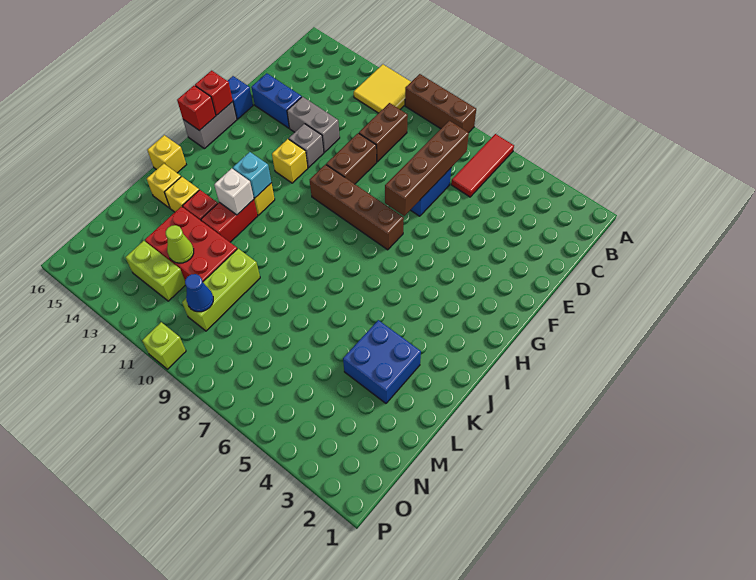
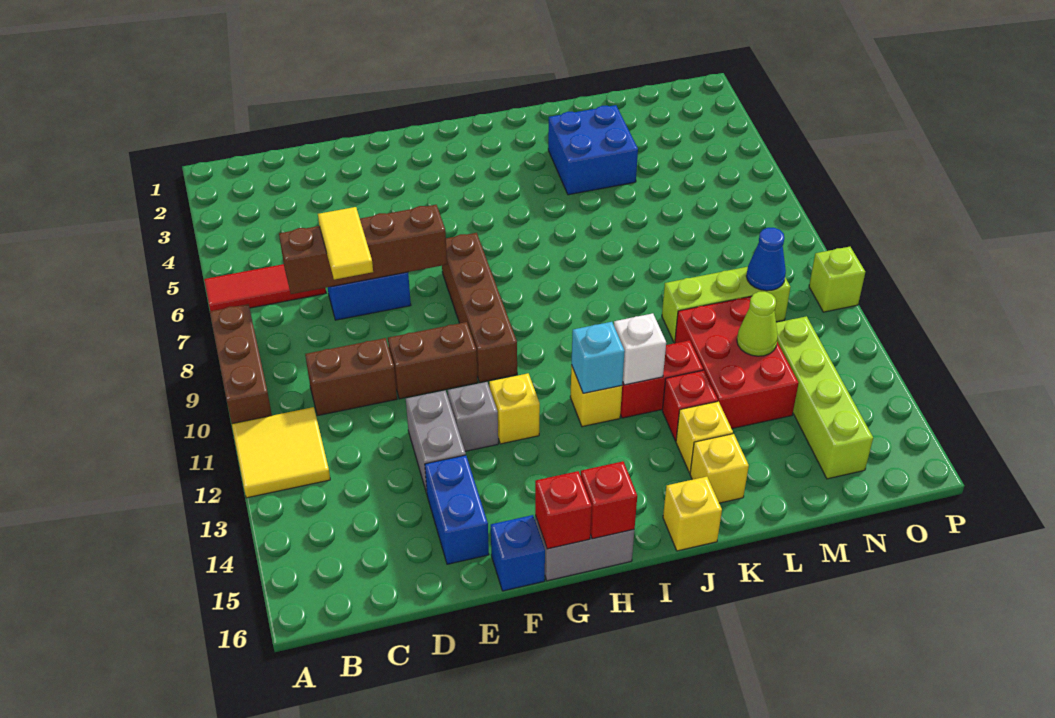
none -> yellow tile D7:D8 level 3
lime brick N12:N13 level 1 -> lime brick N12:N15 level 1

